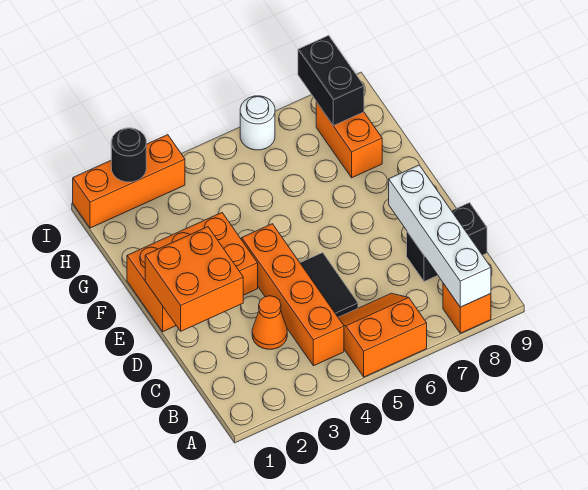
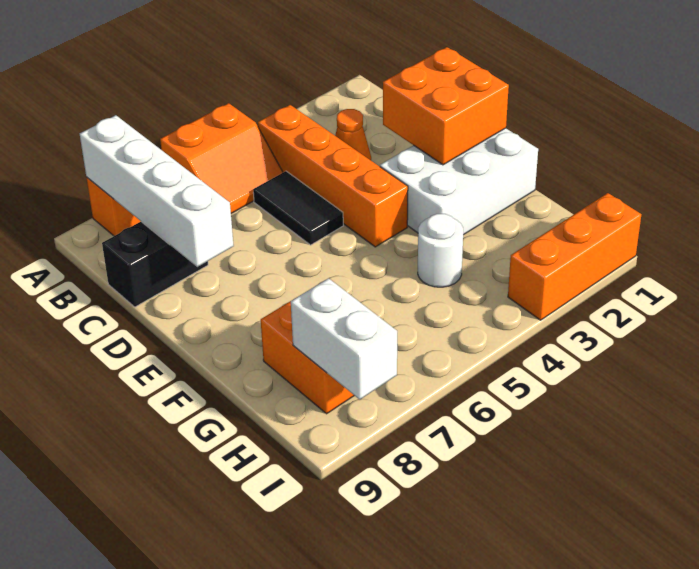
orange brick E1:F3 level 1 -> white brick E1:F3 level 1
black brick H8:I8 level 2 -> white brick H8:I8 level 2
black round brick I2 level 2 -> none
white round brick I6 level 1 -> white round brick G4 level 1

